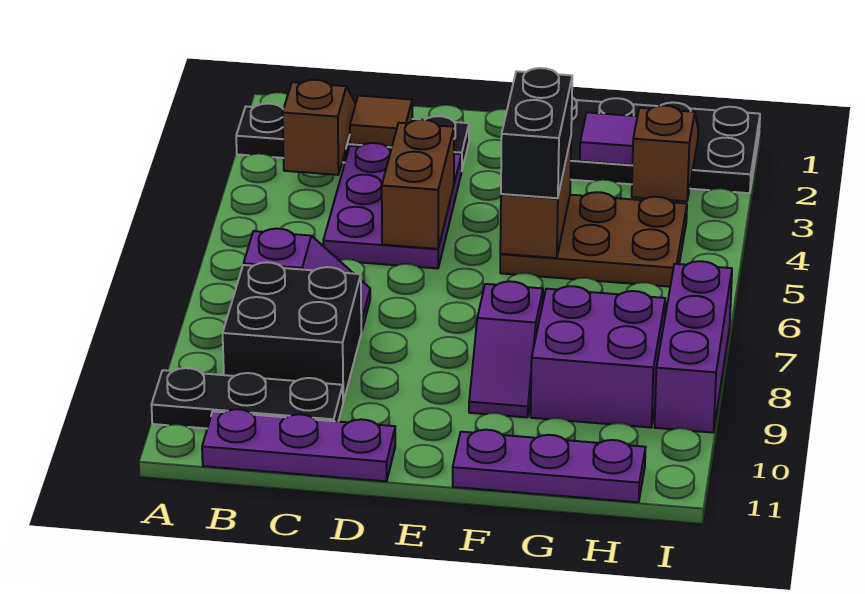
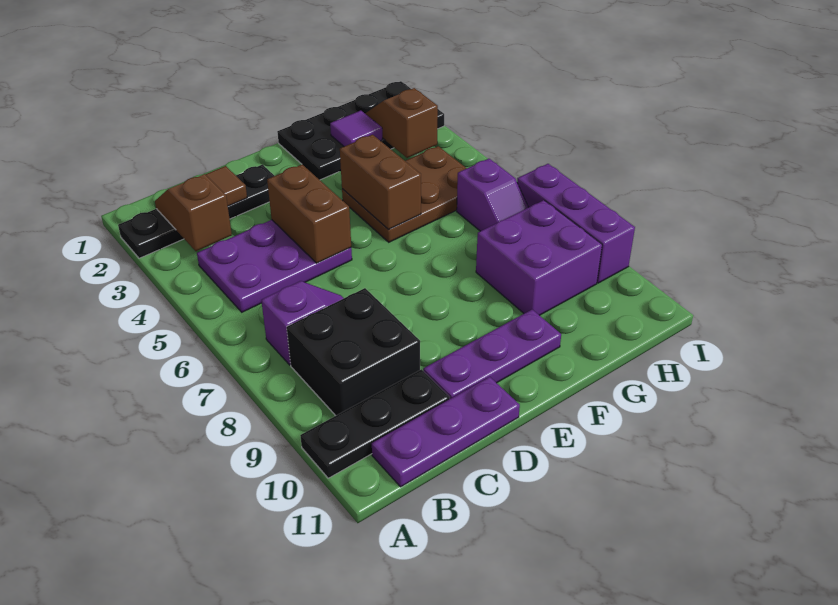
purple plate C3:D5 level 1 -> purple plate B4:D5 level 1
black brick F4:F5 level 3 -> none
purple slope F8:F9 level 1 top 8 -> purple slope H6:H7 level 1 top 6
purple plate F11:H11 level 1 -> purple plate D10:F10 level 1

